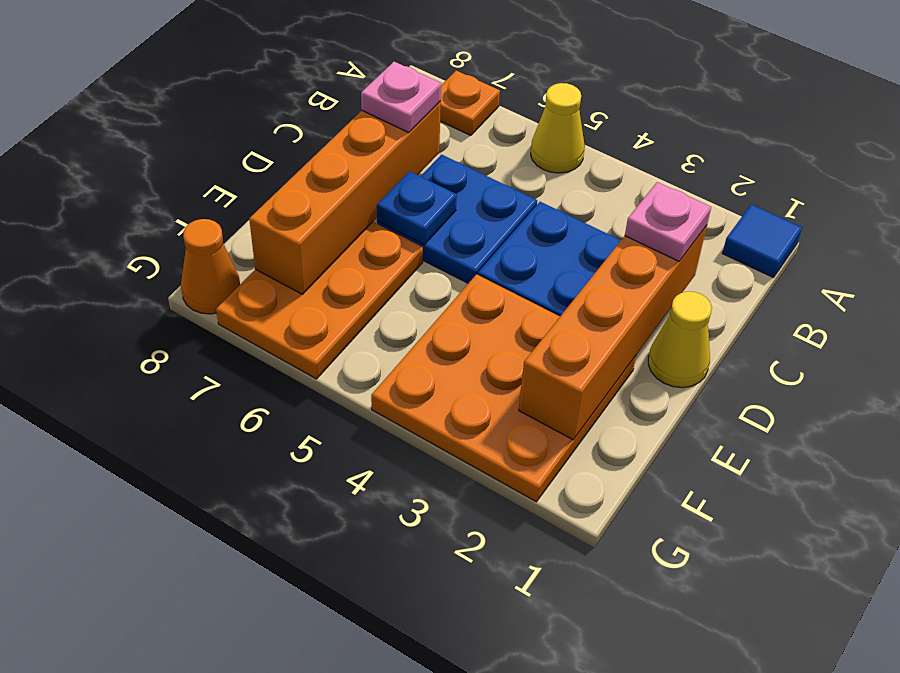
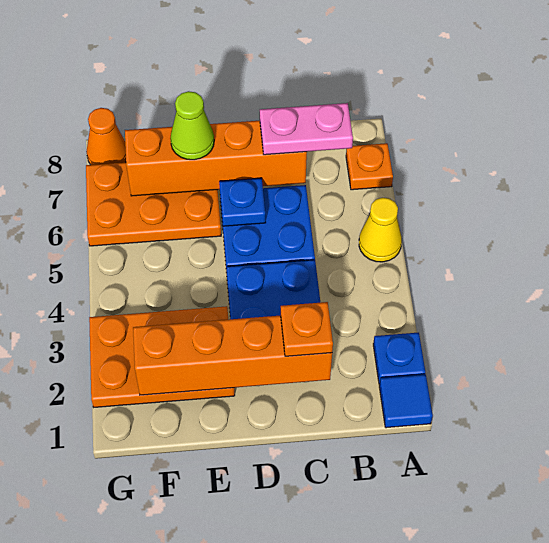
none -> blue plate A2 level 1
pink plate C2 level 3 -> orange plate C2 level 3
pink plate C7 level 3 -> pink plate B7:C7 level 3
yellow cone D1 level 1 -> none
orange plate E2:G4 level 1 -> orange plate E2:G3 level 1
none -> lime cone E7 level 3

